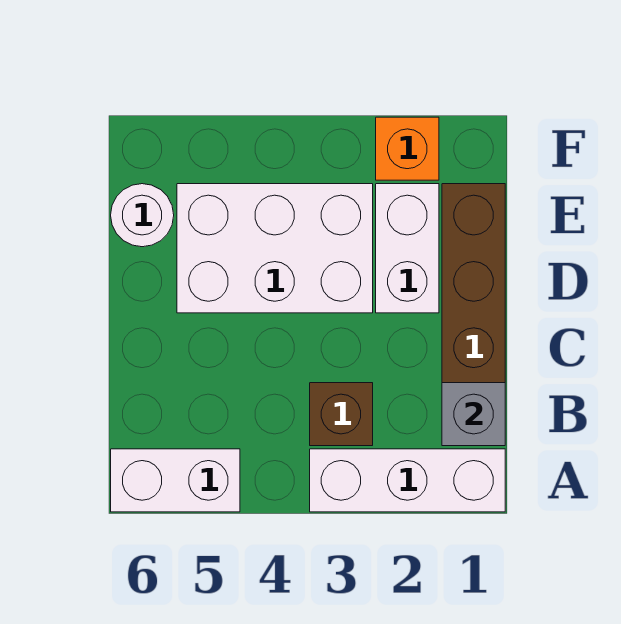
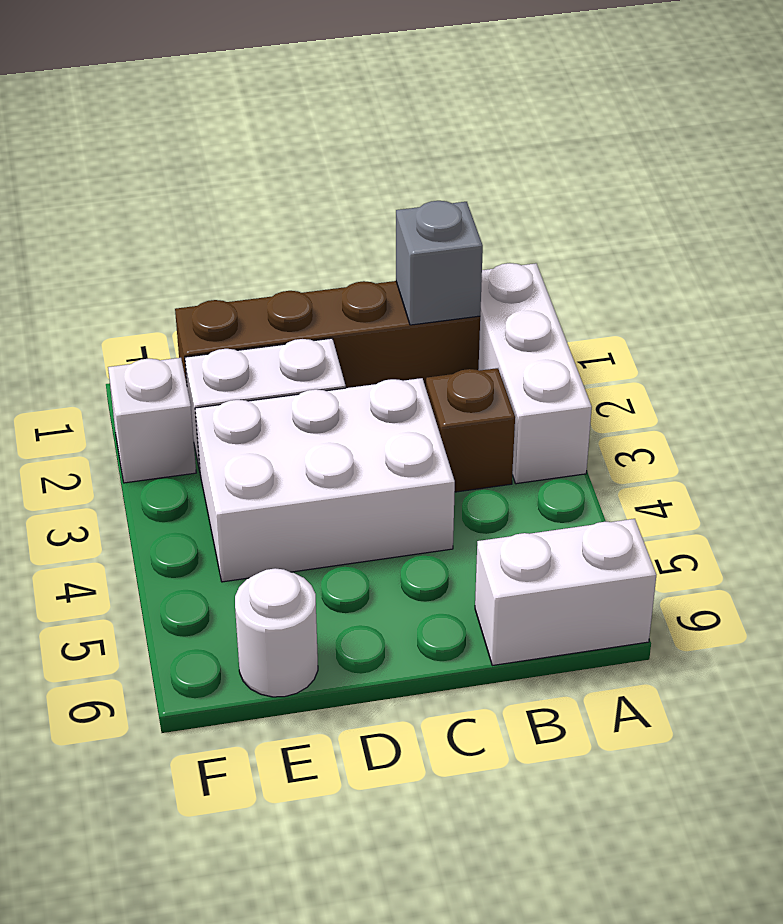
white brick A5:A6 level 1 -> white brick A6:B6 level 1
white brick D3:E5 level 1 -> white brick C3:E4 level 1
orange brick F2 level 1 -> white brick F2 level 1

